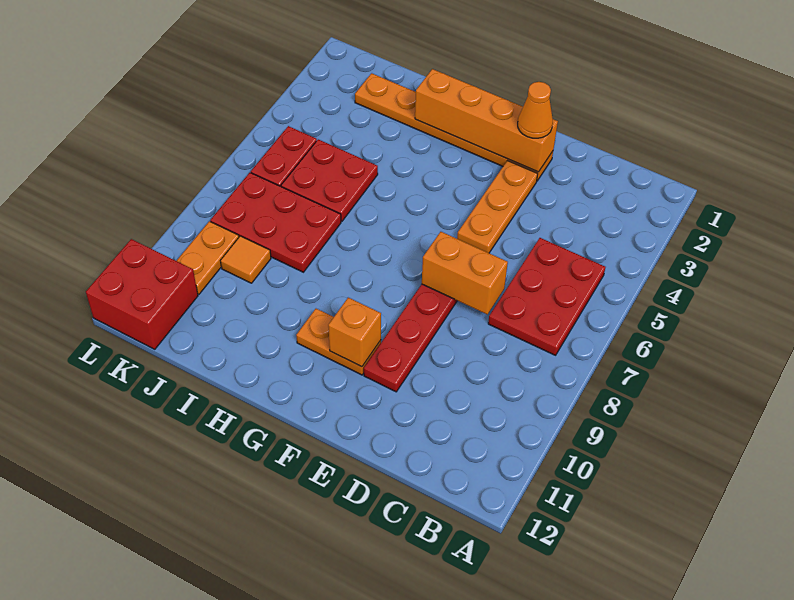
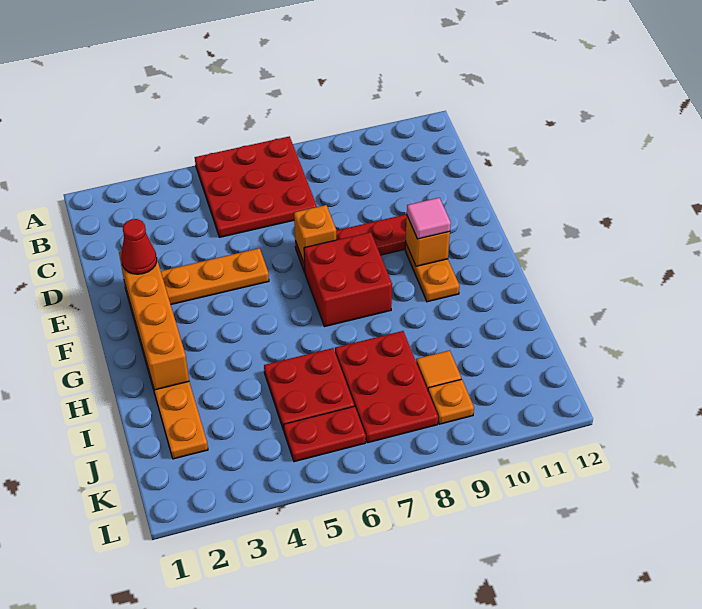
red plate B5:C7 level 1 -> red plate A5:C7 level 1
orange brick D7:E7 level 2 -> orange brick E7 level 2
orange cone E2 level 3 -> red cone E2 level 3
none -> pink tile F10 level 3
orange plate K9:K10 level 1 -> orange plate K9 level 1
red brick K11:L12 level 1 -> red brick F7:G8 level 1

